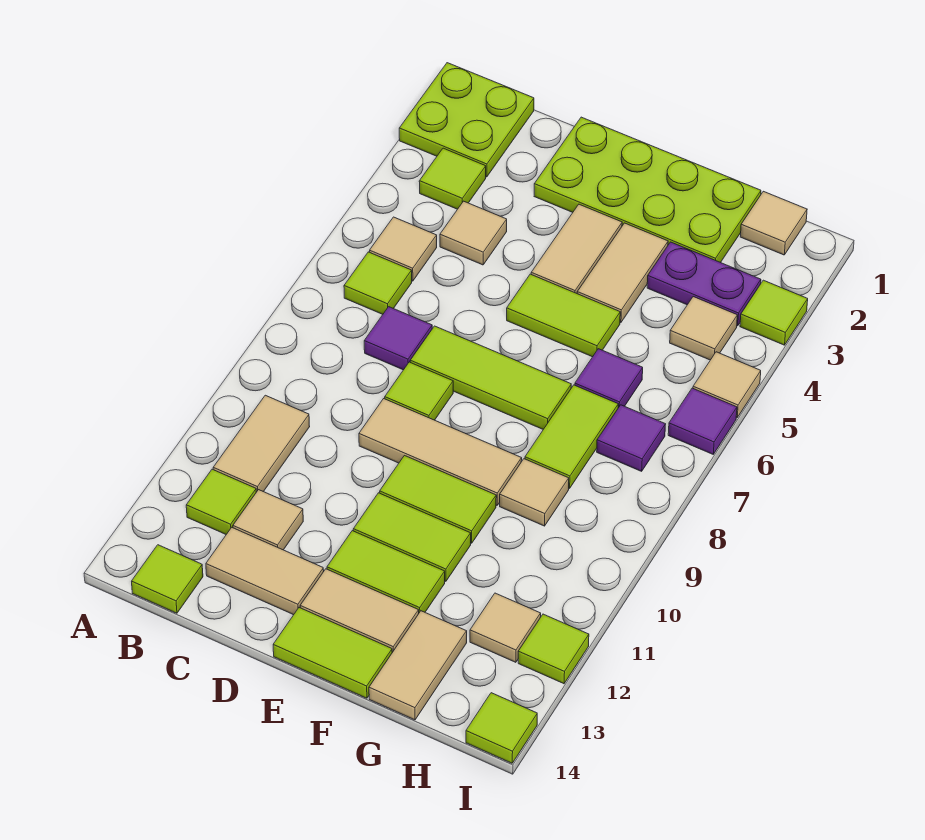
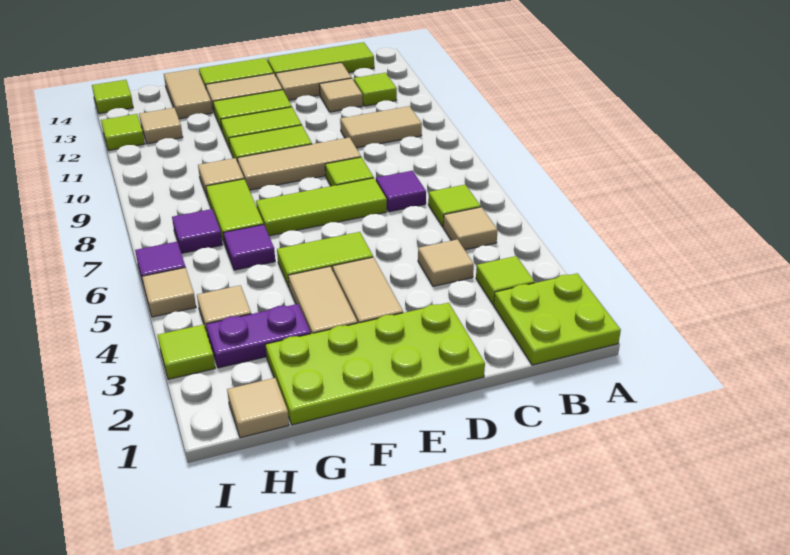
tan tile B10:B11 level 1 -> tan tile B10:C10 level 1
lime tile B14 level 1 -> lime tile B14:D14 level 1

